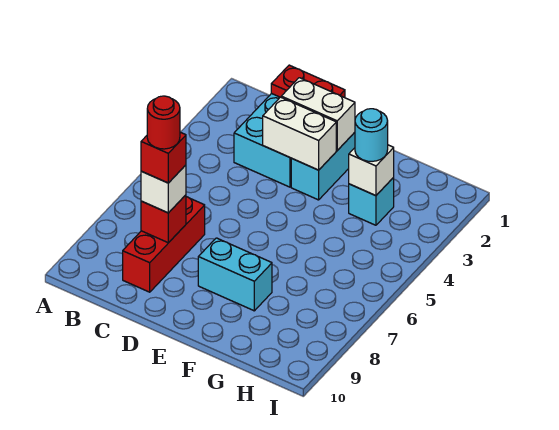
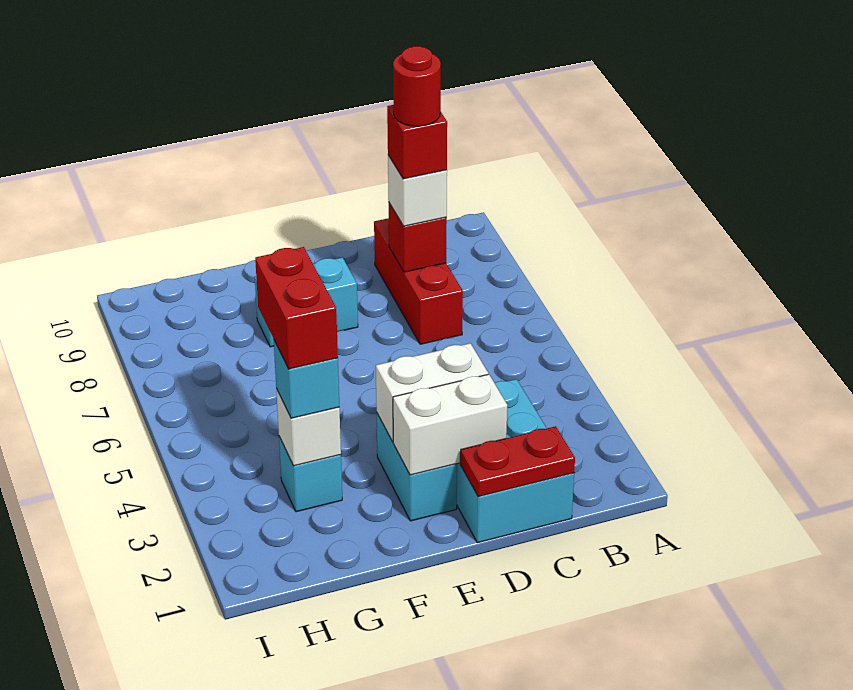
cyan round brick G3 level 3 -> cyan brick G3 level 3
none -> red brick G3:G4 level 4

